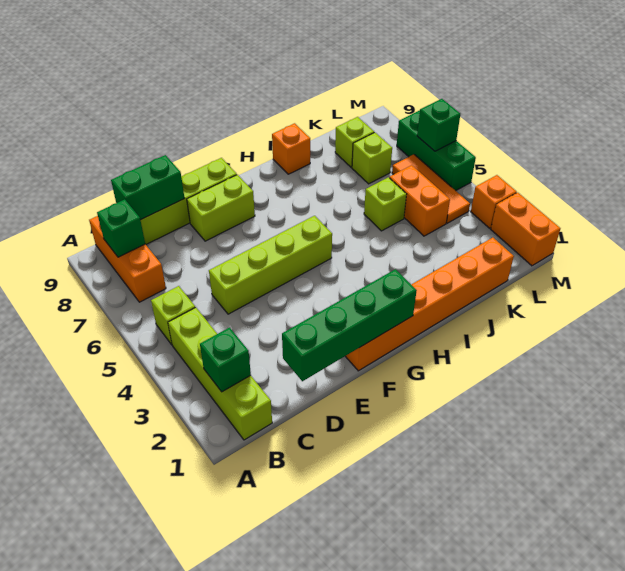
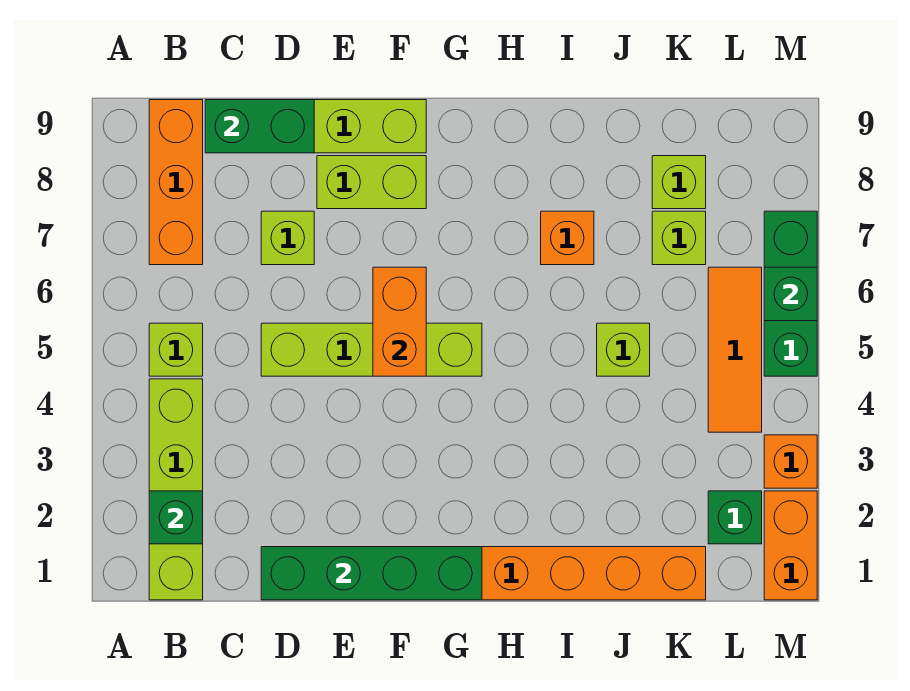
green brick B8 level 2 -> green brick L2 level 1
none -> lime brick D7 level 1
orange brick I9 level 1 -> orange brick I7 level 1
orange brick K4:K5 level 1 -> orange brick F5:F6 level 2

